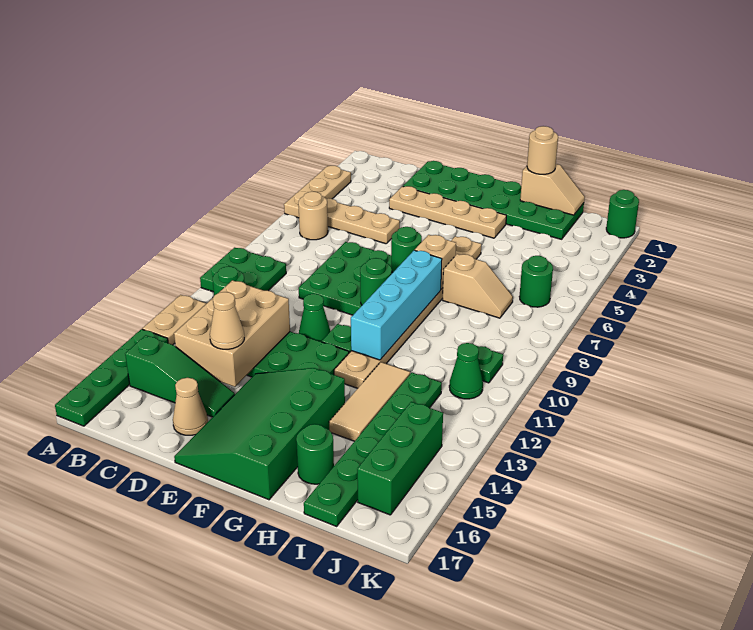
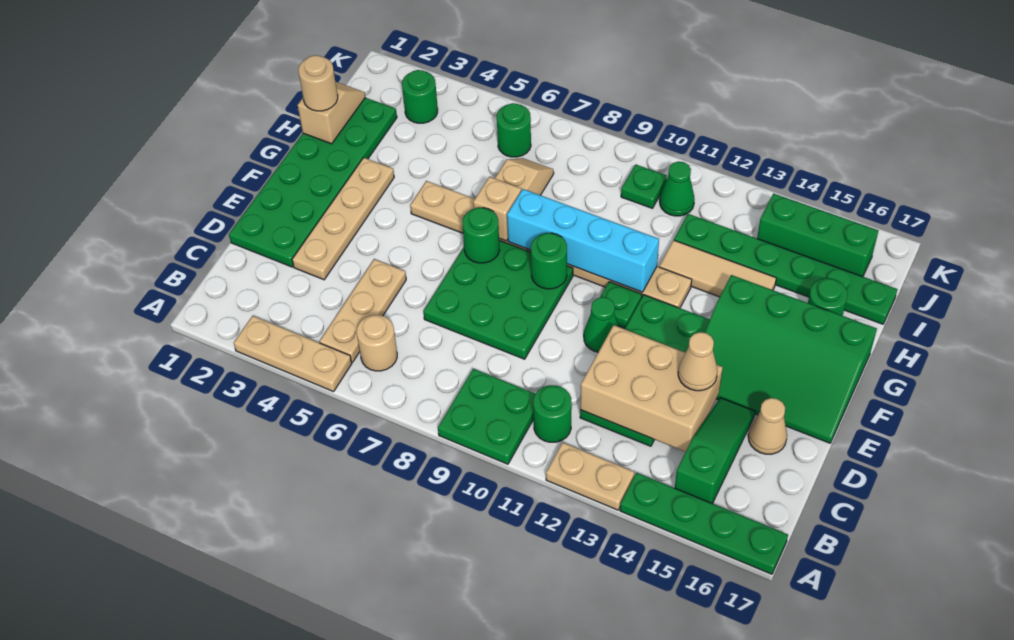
green round brick K1 level 1 -> green round brick J3 level 1

